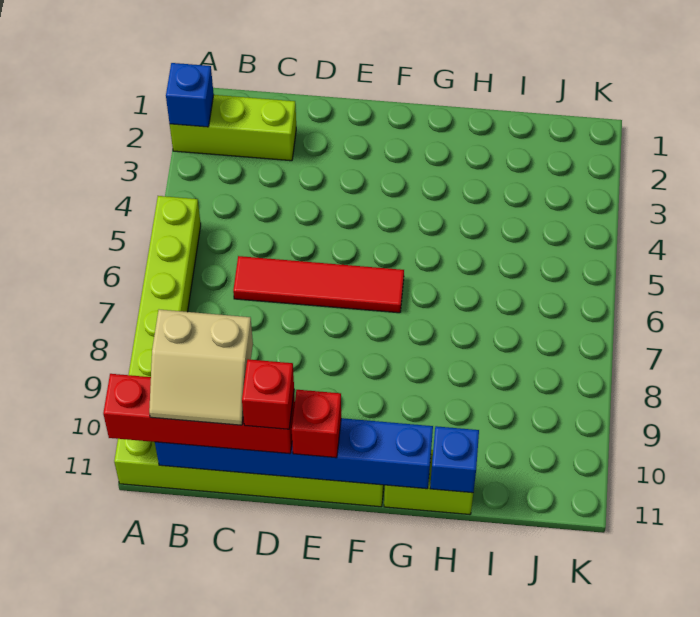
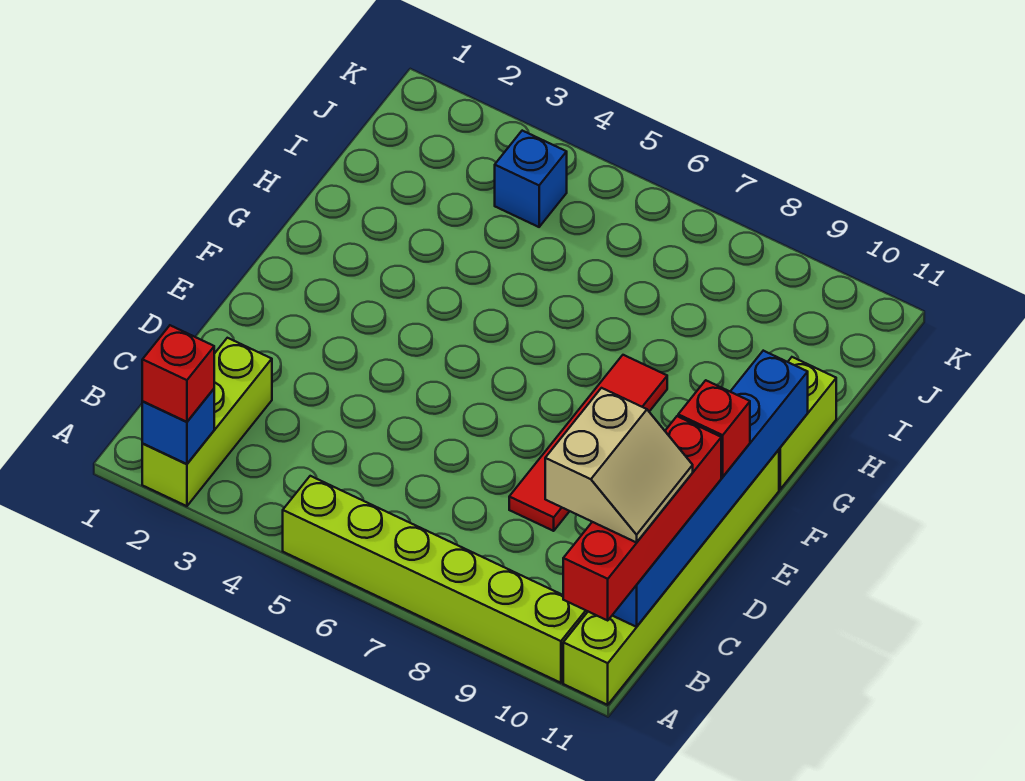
red tile C6:F6 level 1 -> red tile D8:G8 level 1
red brick D11 level 4 -> red brick A2 level 3
blue brick H11 level 2 -> blue brick J4 level 1

